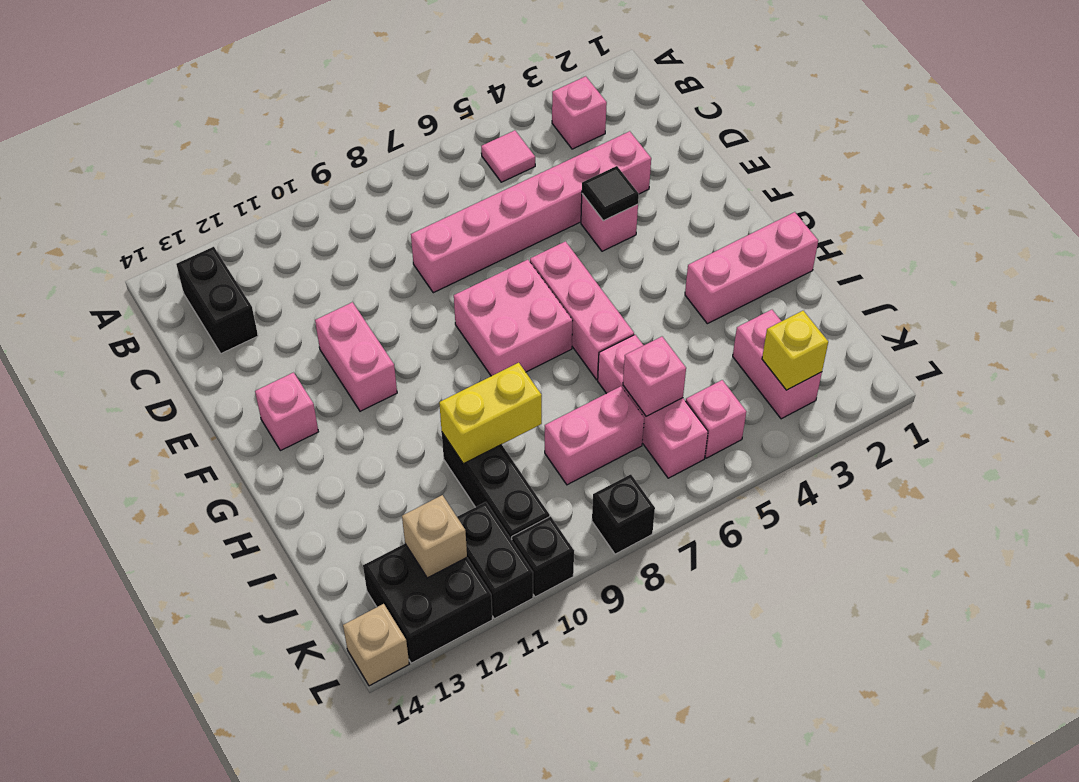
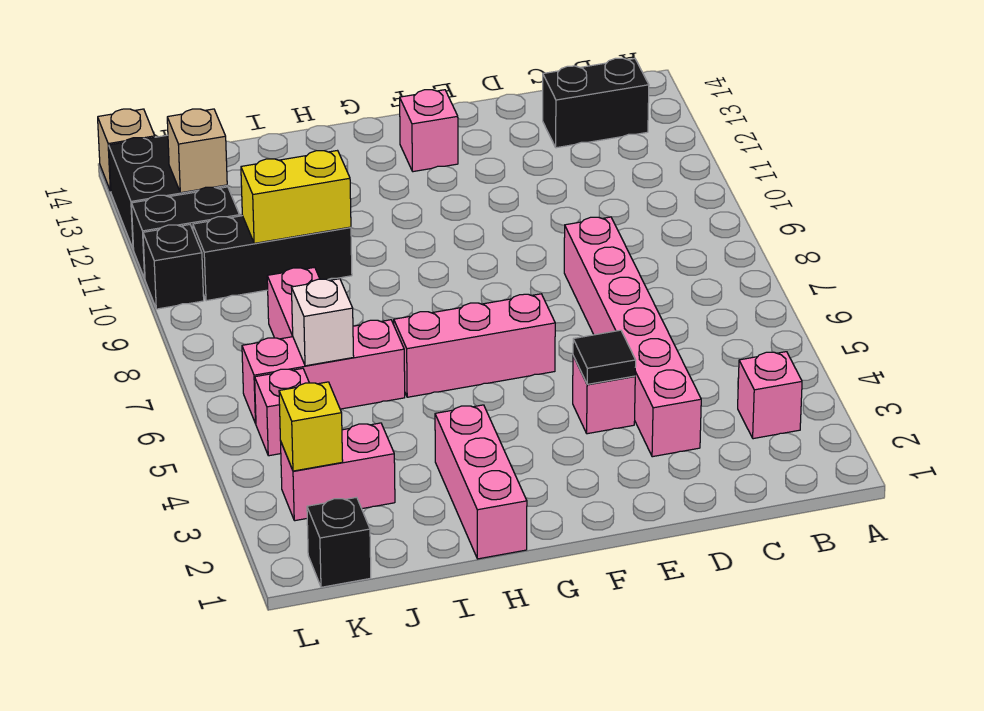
pink tile B5 level 1 -> none
pink brick E11:F11 level 1 -> none
pink brick F7:G8 level 1 -> none
yellow brick I9:I10 level 2 -> yellow brick I10:J10 level 2
pink brick J6 level 2 -> white brick J6 level 2
black brick L8 level 1 -> black brick K1 level 1

